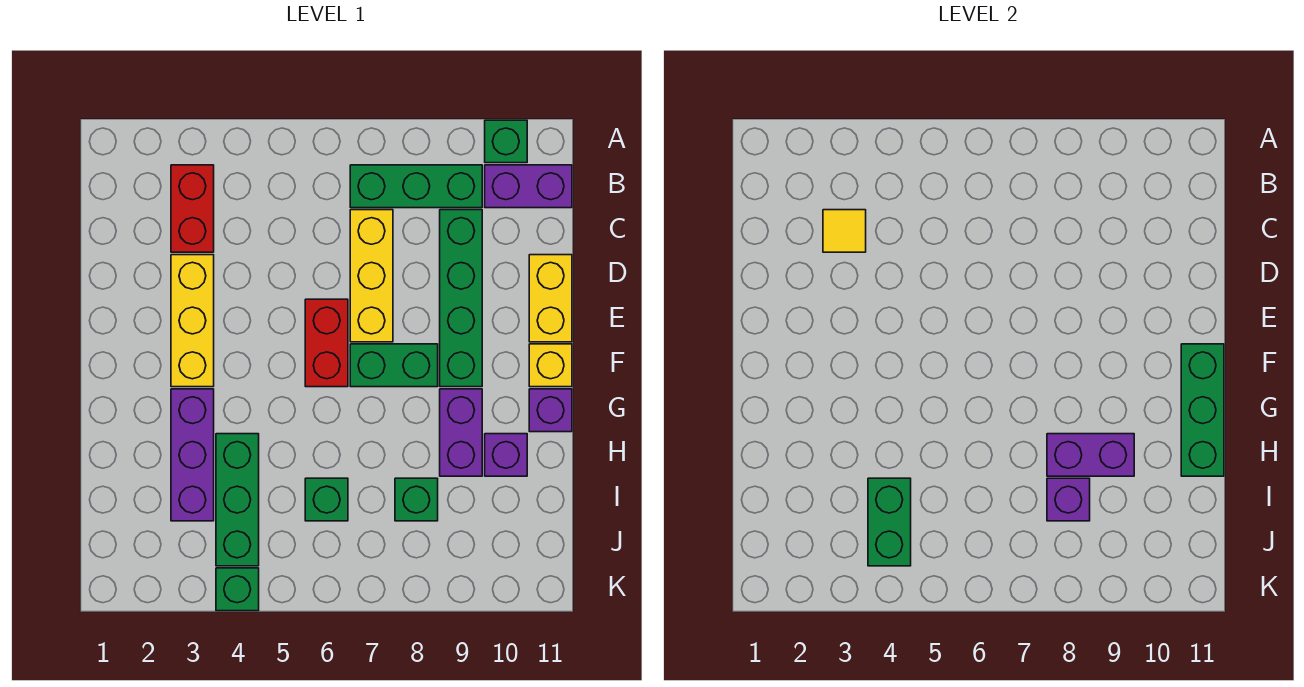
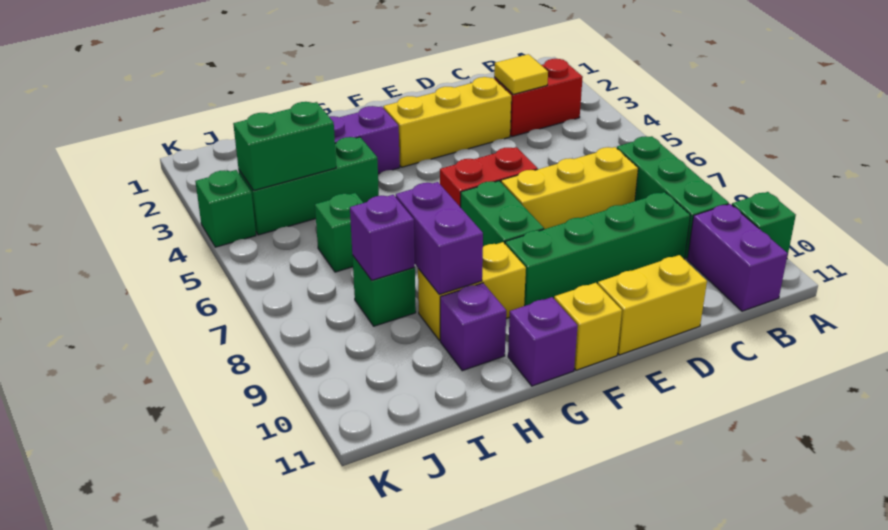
green brick F11:H11 level 2 -> none
purple brick G9:H9 level 1 -> yellow brick G9:H9 level 1

